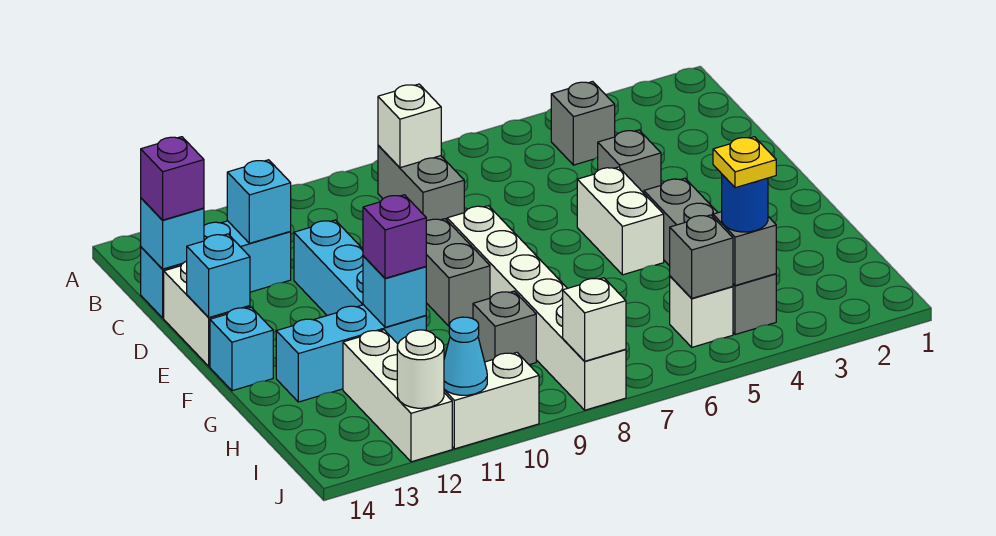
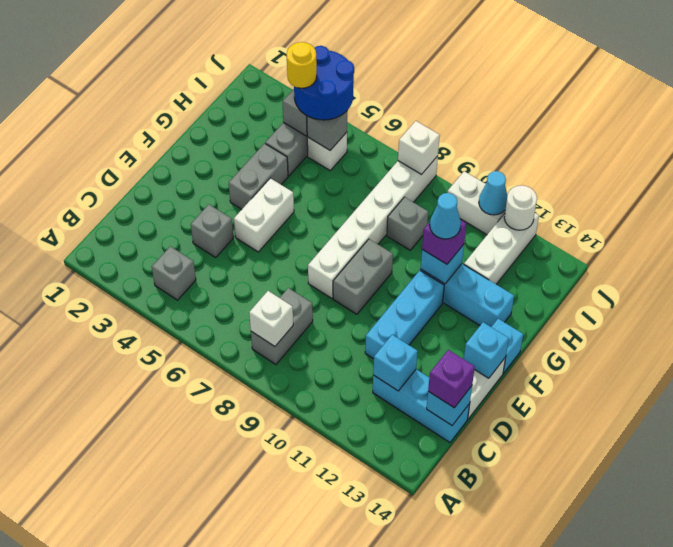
none -> cyan cone G11 level 4
blue round brick I4 level 3 -> blue round brick I4:J5 level 3
yellow plate I4 level 4 -> yellow round brick I4 level 4

